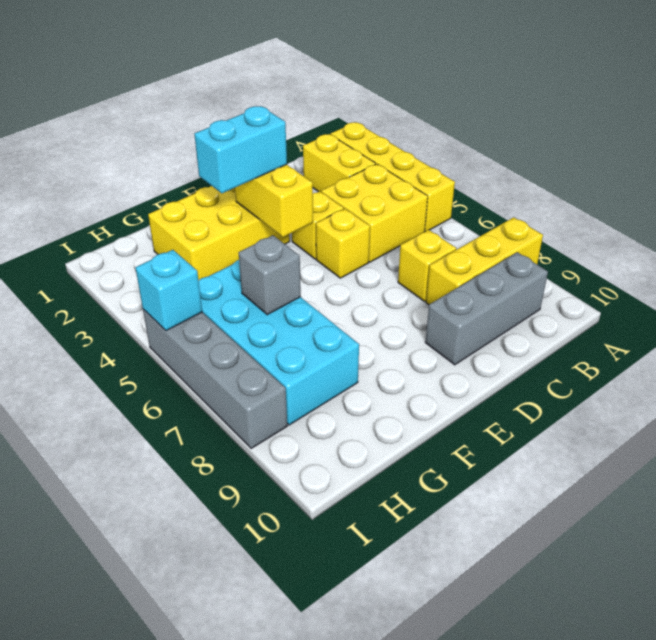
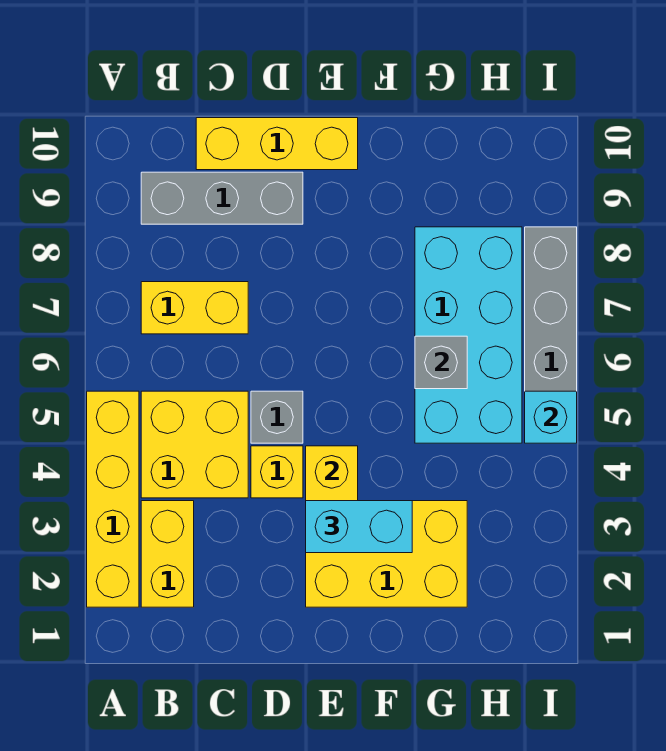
yellow brick A8:C8 level 1 -> yellow brick C10:E10 level 1
yellow brick C7 level 1 -> yellow brick B7:C7 level 1
yellow brick D5 level 1 -> grey brick D5 level 1

